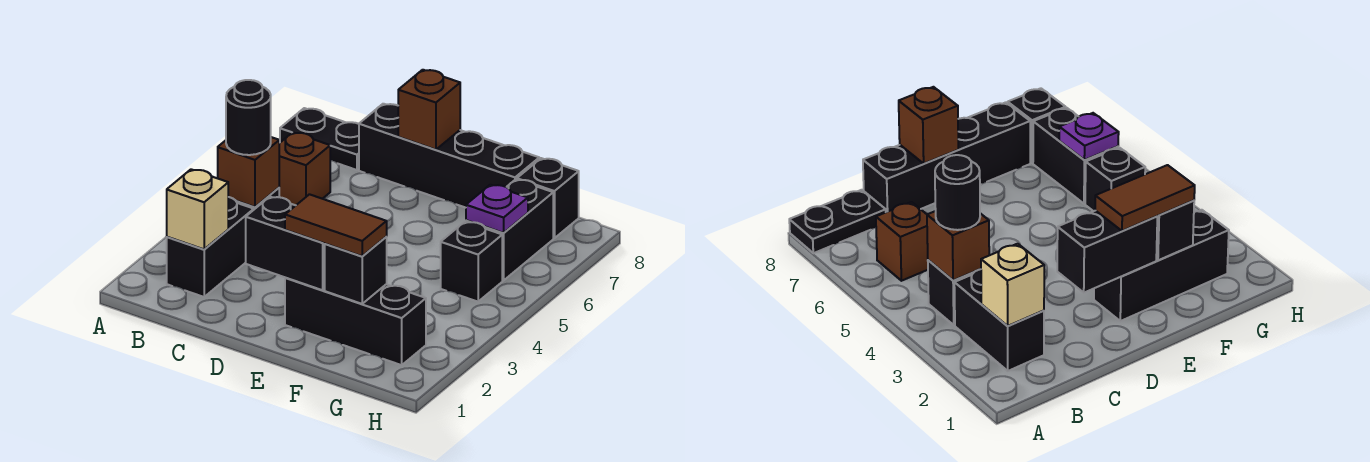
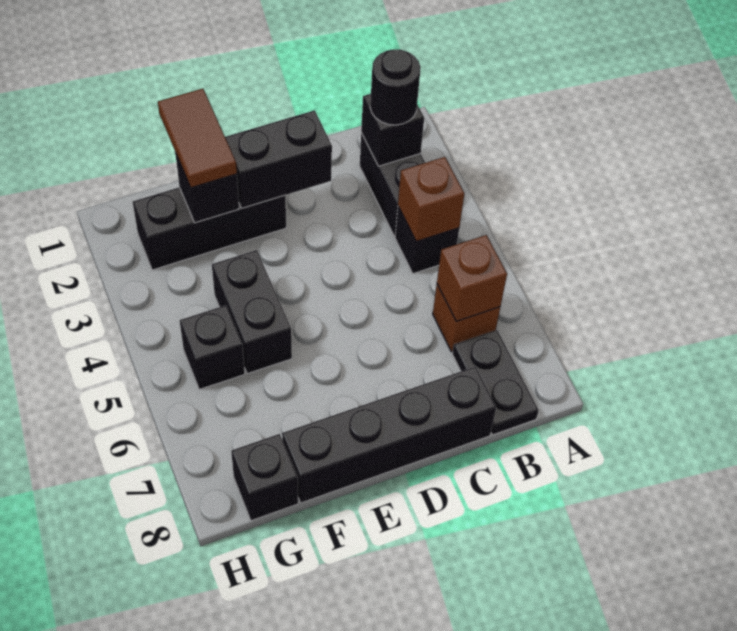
black plate A8:B8 level 1 -> black plate B7:B8 level 1
tan brick B2 level 2 -> black brick B2 level 2
black round brick B4 level 3 -> black round brick B2 level 3
brown brick D8 level 2 -> brown brick B6 level 2
brown tile E2:F2 level 3 -> brown tile F1:F2 level 3
black brick G6:G7 level 1 -> black brick F4:F5 level 1
purple plate G6 level 2 -> none

